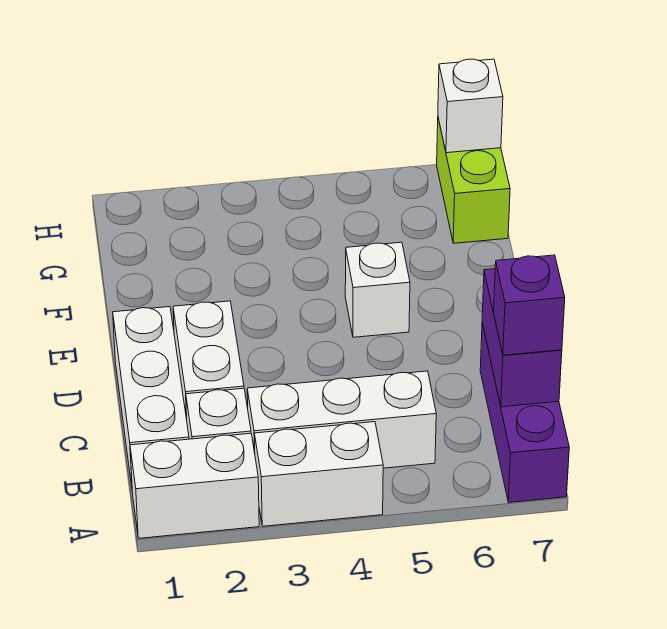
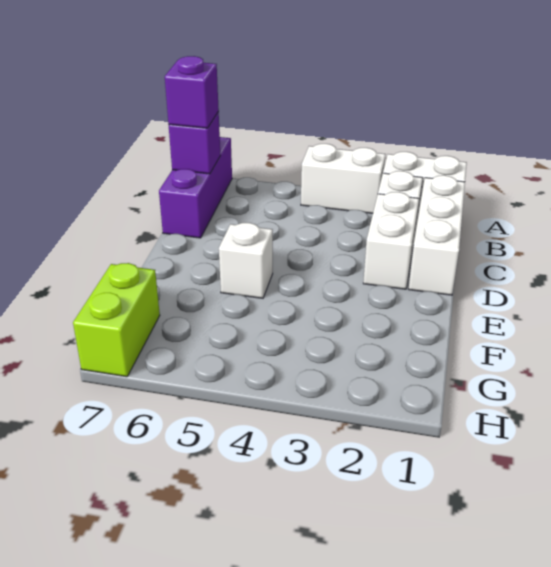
white brick B3:B5 level 1 -> none
purple brick B7:C7 level 2 -> purple brick B7 level 2
white brick H7 level 2 -> none

